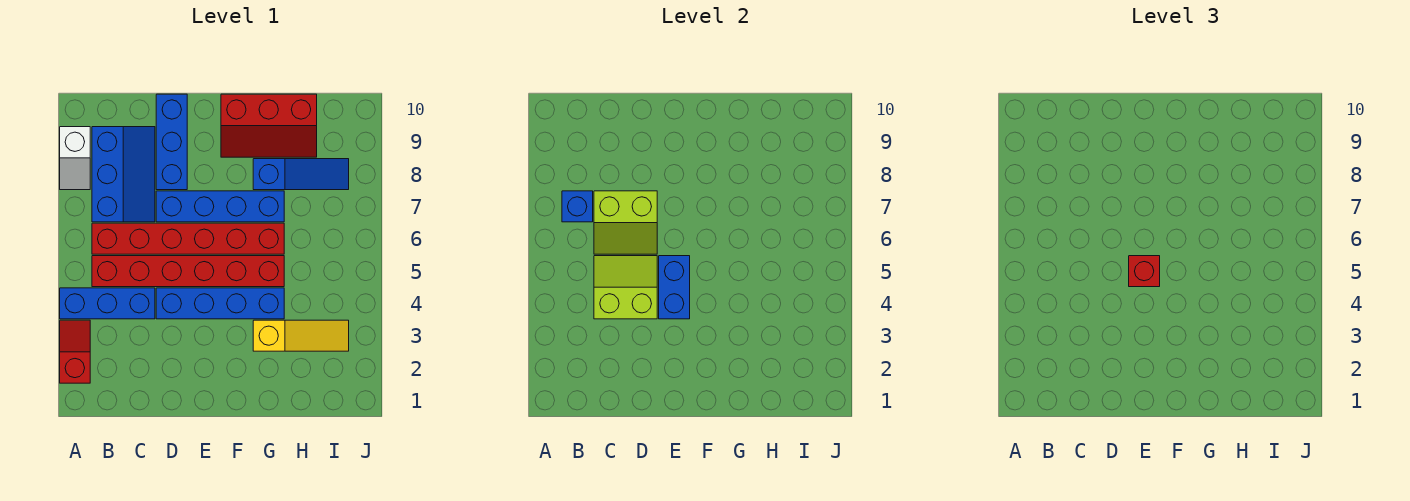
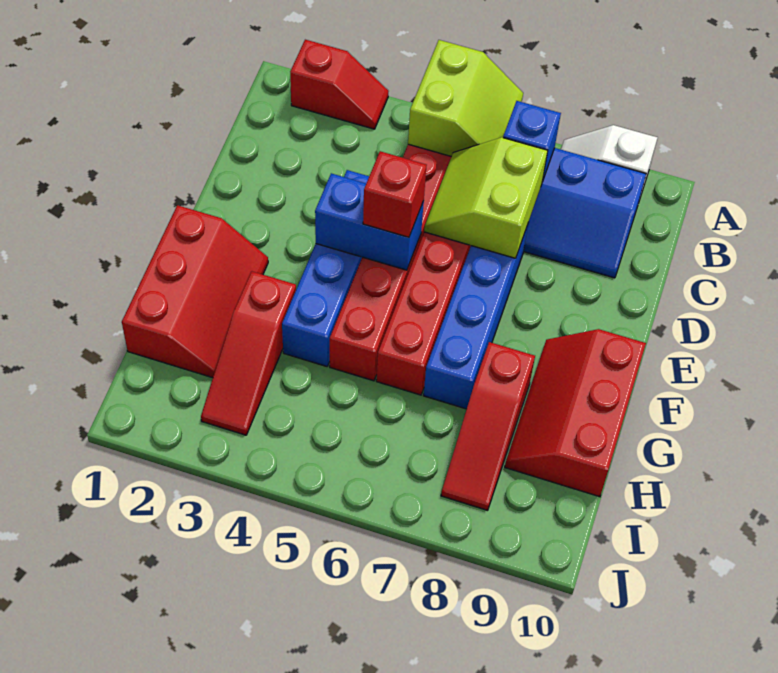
blue brick A4:C4 level 1 -> none
lime slope C4:D5 level 2 top 4 -> lime slope A5:B6 level 2 top 5
blue brick D8:D10 level 1 -> none
none -> red slope F1:H2 level 1 top 1
yellow slope G3:I3 level 1 top G -> red slope G3:I3 level 1 top G
blue slope G8:I8 level 1 top G -> red slope G8:I8 level 1 top G

